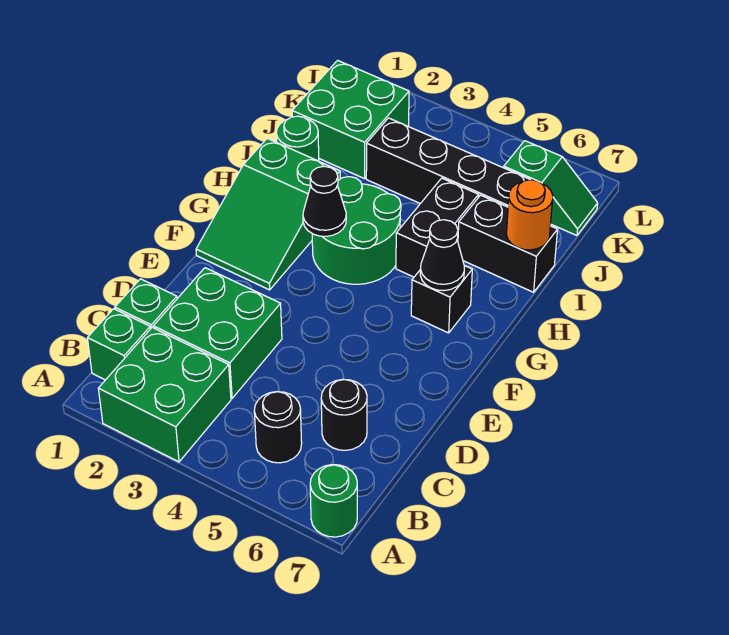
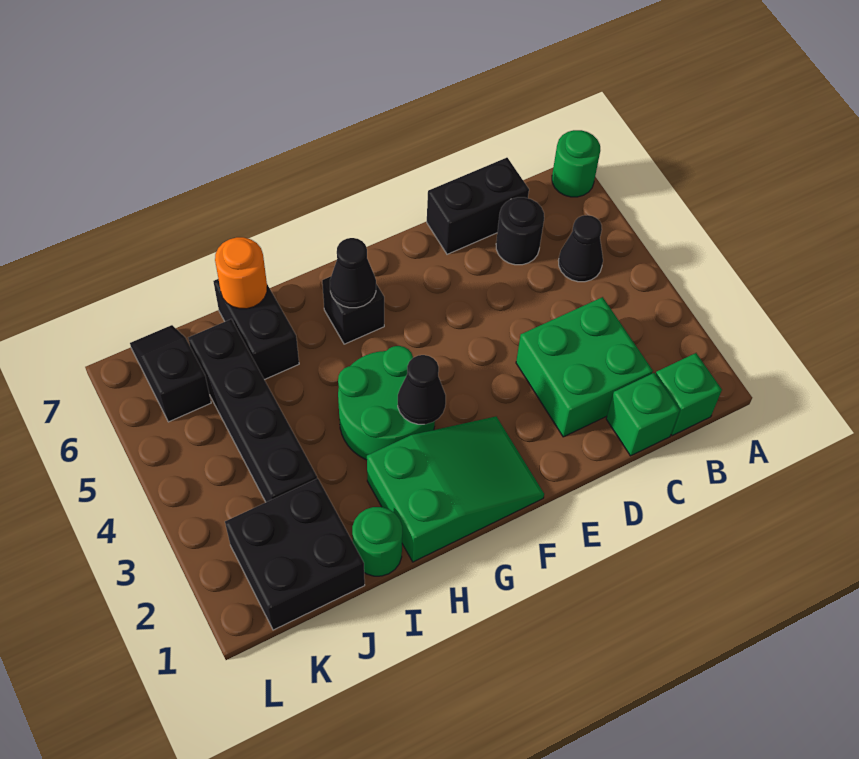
green brick A2:B3 level 1 -> none
black round brick B5 level 1 -> black cone B5 level 1
black brick H5:I5 level 1 -> black brick C7:D7 level 1
green brick J1:K2 level 1 -> black brick J1:K2 level 1
green slope K6:K7 level 1 top 6 -> black slope K6:K7 level 1 top 6

